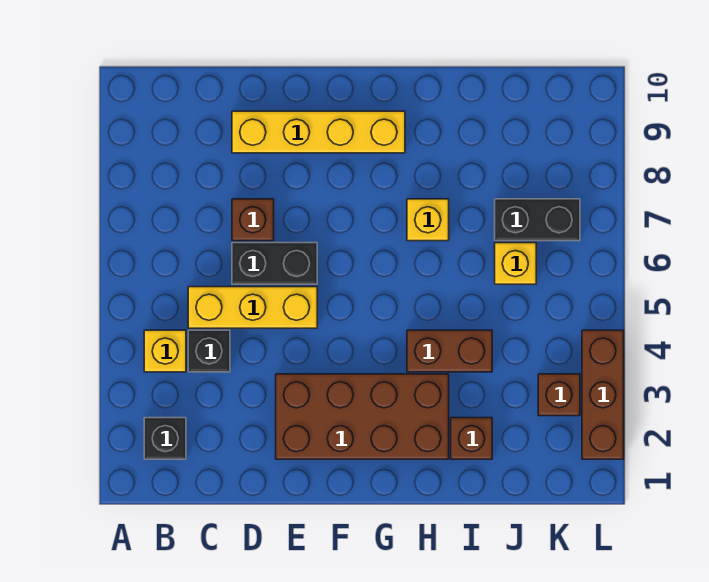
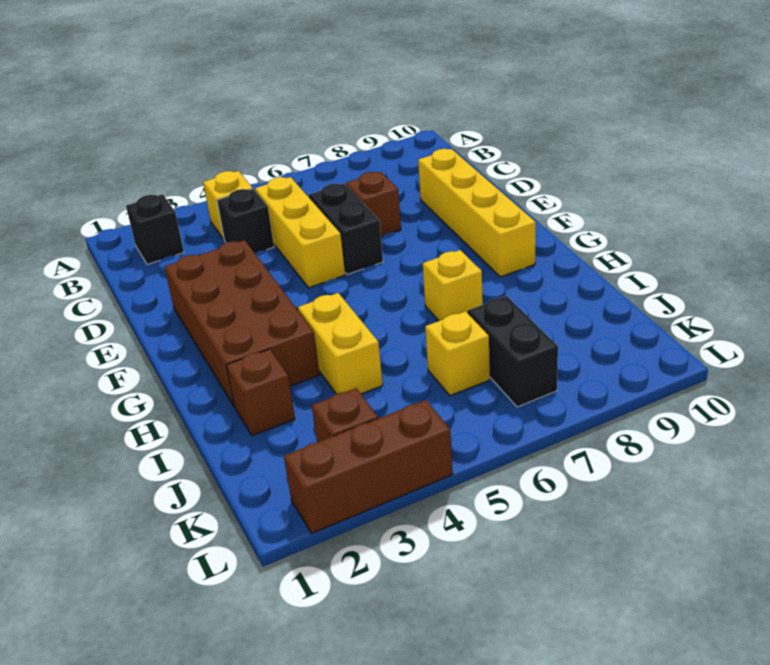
brown brick H4:I4 level 1 -> yellow brick H4:I4 level 1

